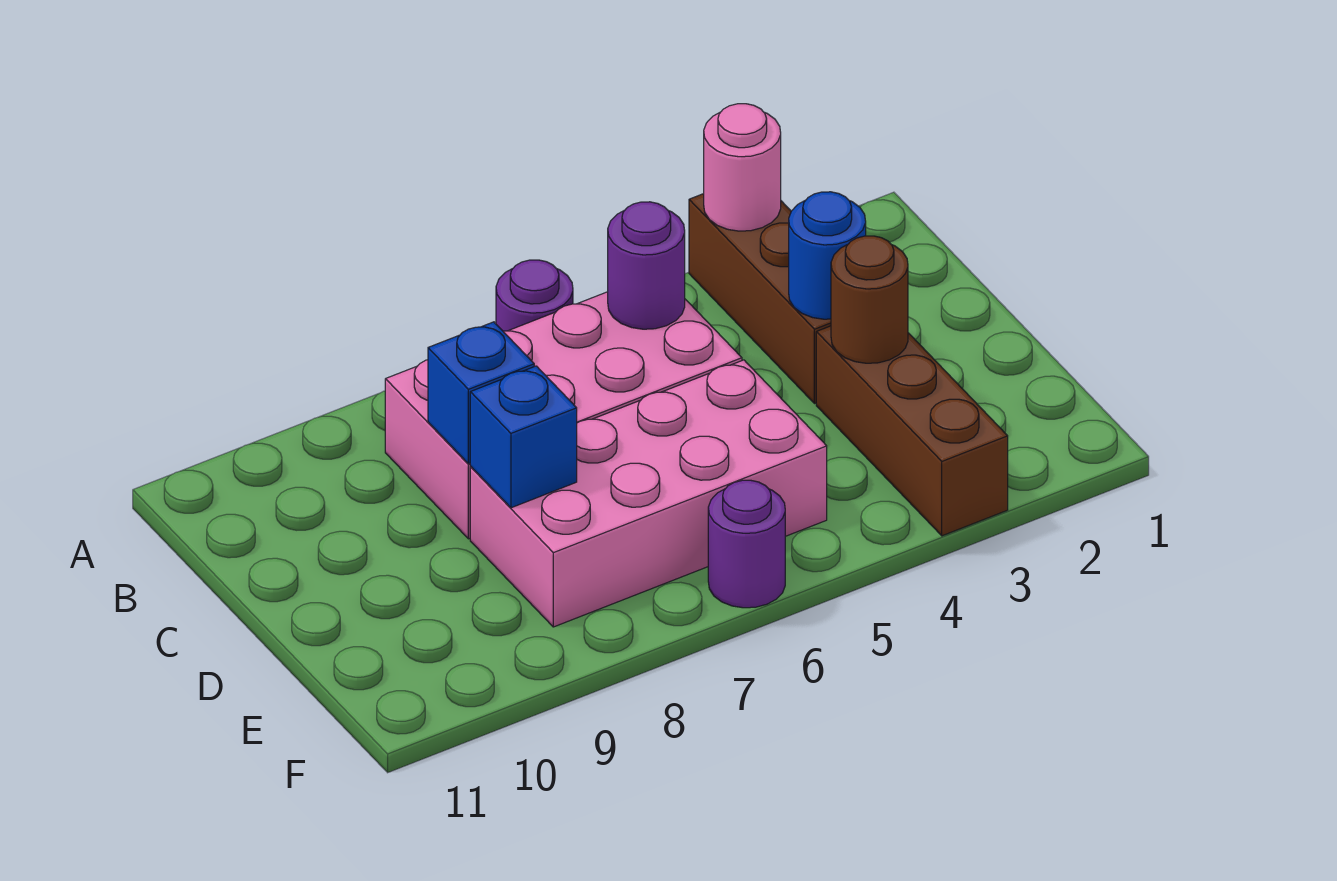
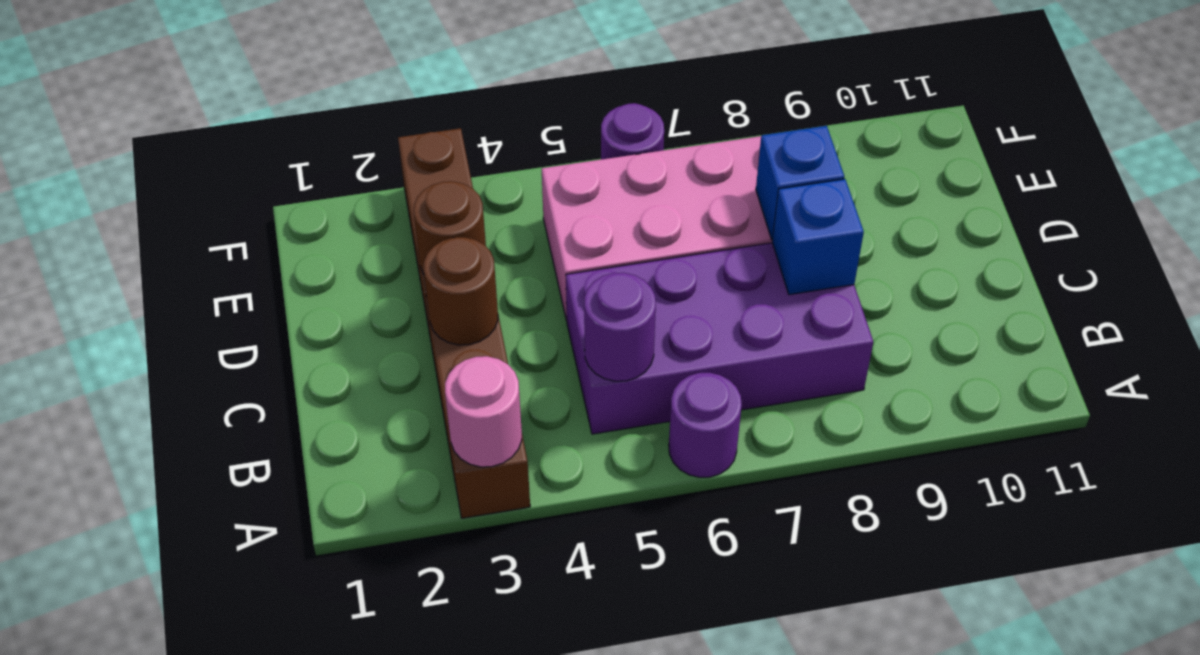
pink brick B5:C8 level 1 -> purple brick B5:C8 level 1
blue round brick C3 level 2 -> brown round brick C3 level 2

